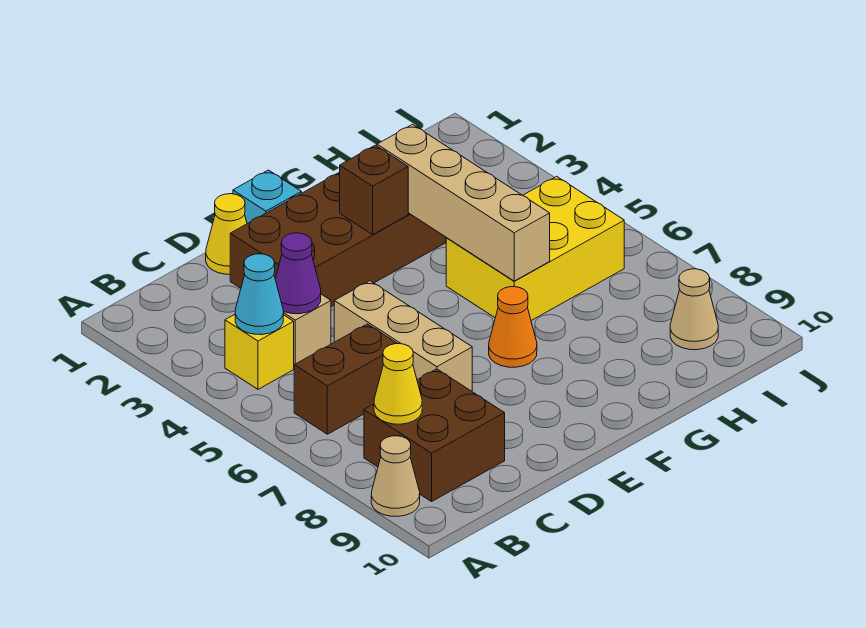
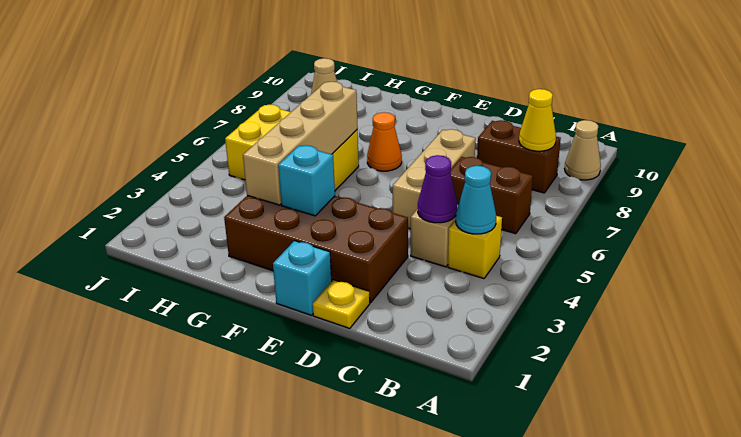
brown brick B8:C9 level 1 -> brown brick B8:C8 level 1
yellow cone D1 level 1 -> yellow plate D1 level 1
brown brick F3 level 2 -> cyan brick F3 level 2

